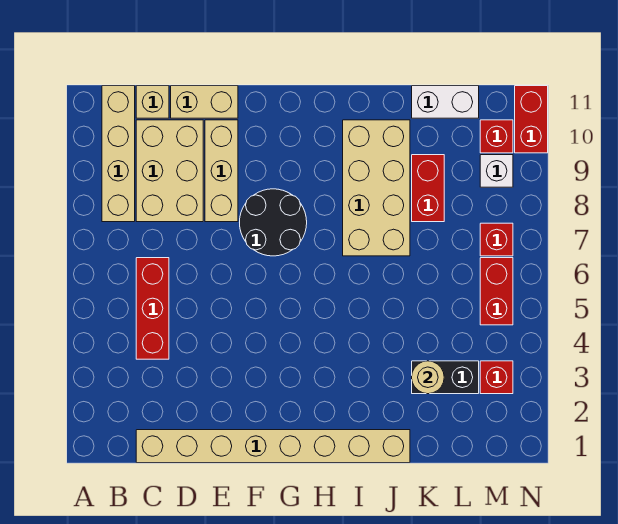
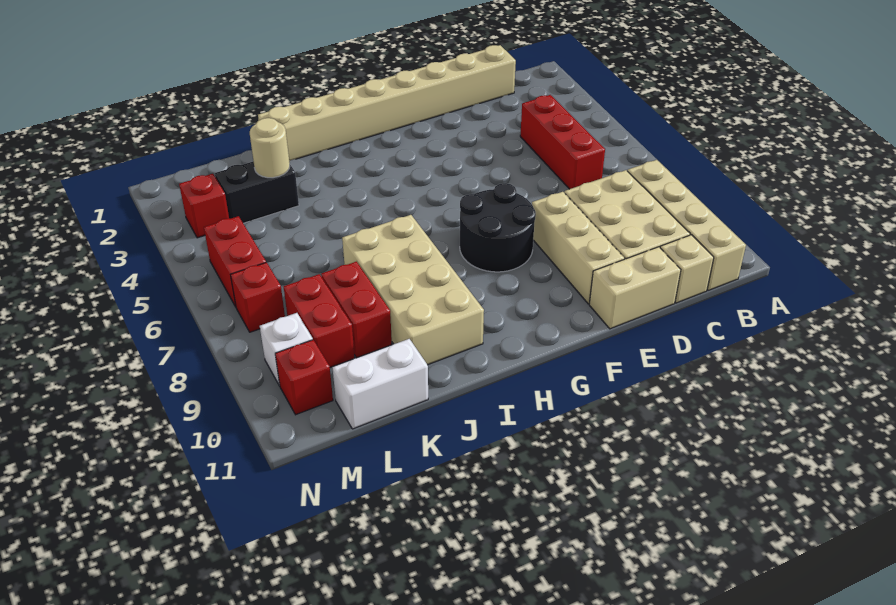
red brick N10:N11 level 1 -> red brick L8:L9 level 1

